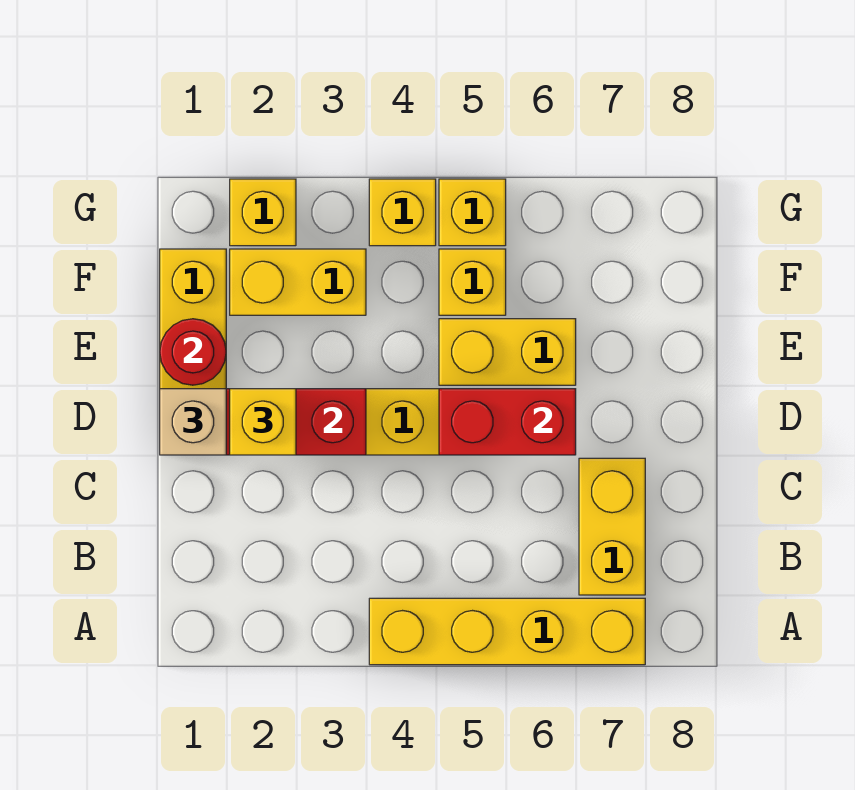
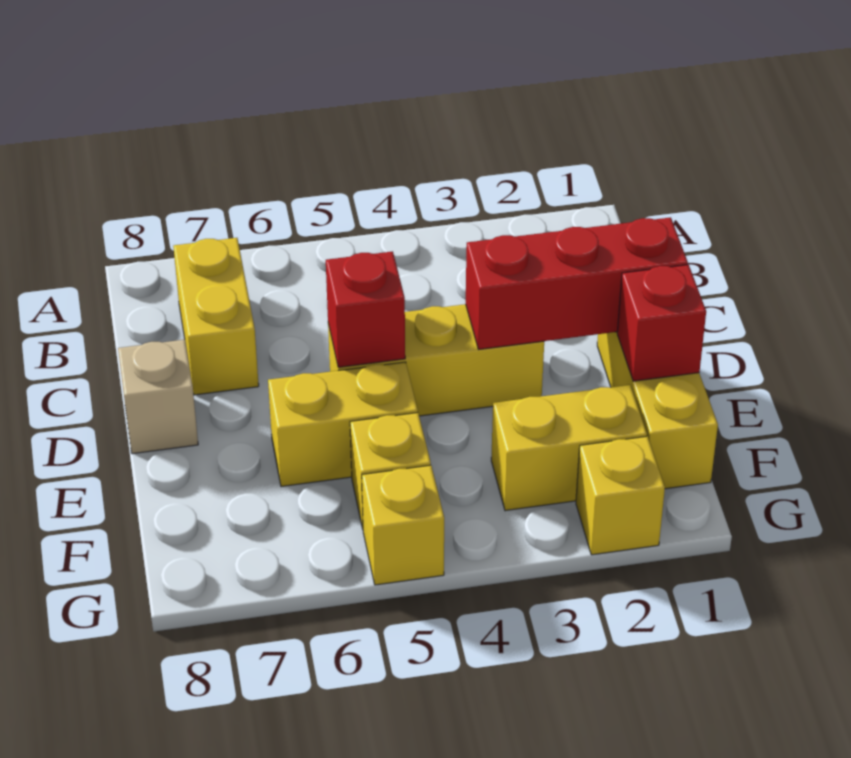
yellow brick A4:A7 level 1 -> none
tan brick D1 level 3 -> tan brick D8 level 1
yellow brick D2 level 3 -> none
red brick D5:D6 level 2 -> red brick D5 level 2
red round brick E1 level 2 -> red brick E1 level 2
yellow brick G4 level 1 -> none

